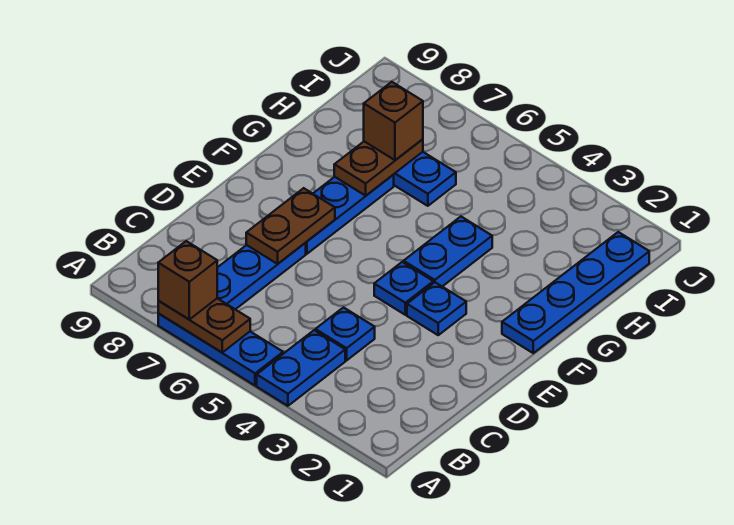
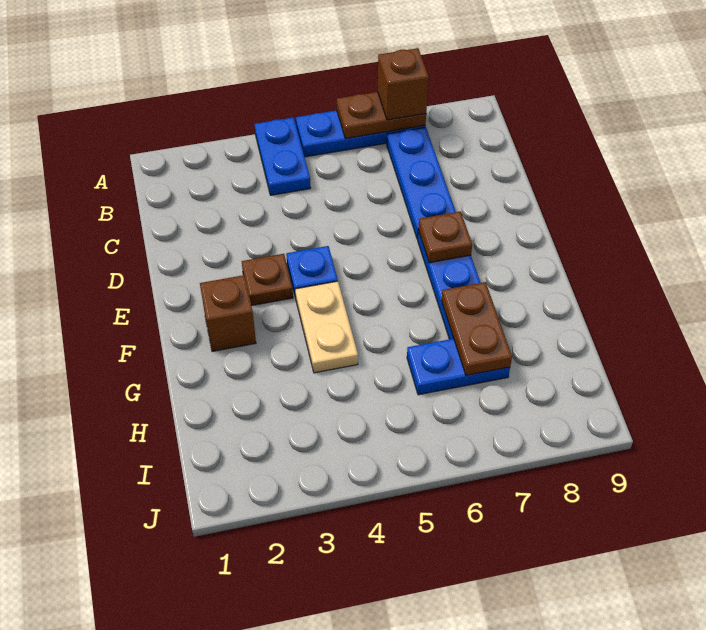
blue plate C4 level 1 -> none
brown plate D7:E7 level 2 -> brown plate E7 level 2
blue plate E3 level 1 -> brown plate E3 level 1
blue plate F1:I1 level 1 -> none
blue plate F4:G4 level 1 -> tan plate F4:G4 level 1
brown brick H7 level 3 -> brown brick F2 level 1

